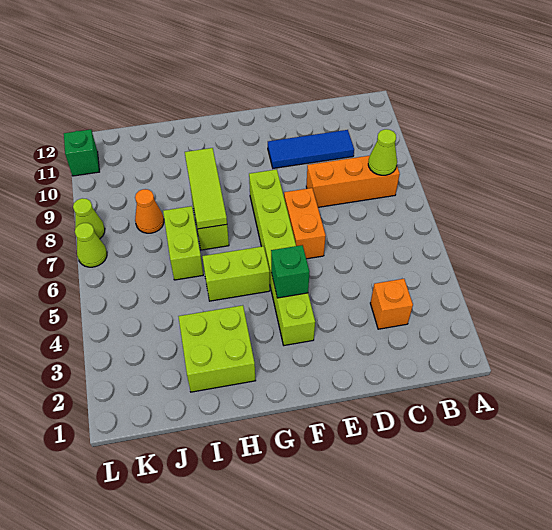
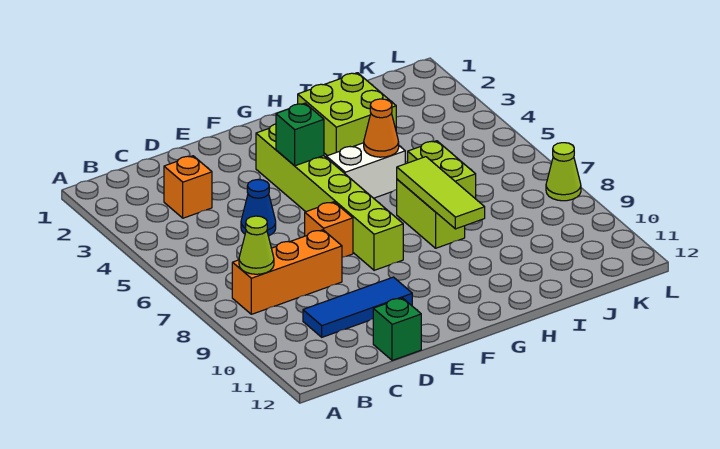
none -> blue cone D5 level 1
orange brick E6:E7 level 1 -> orange brick E7 level 1
lime brick G5:H5 level 1 -> white brick G5:H5 level 1
orange cone J8 level 1 -> orange cone H5 level 2
lime cone L7 level 1 -> none
green brick L11 level 1 -> green brick D12 level 1

